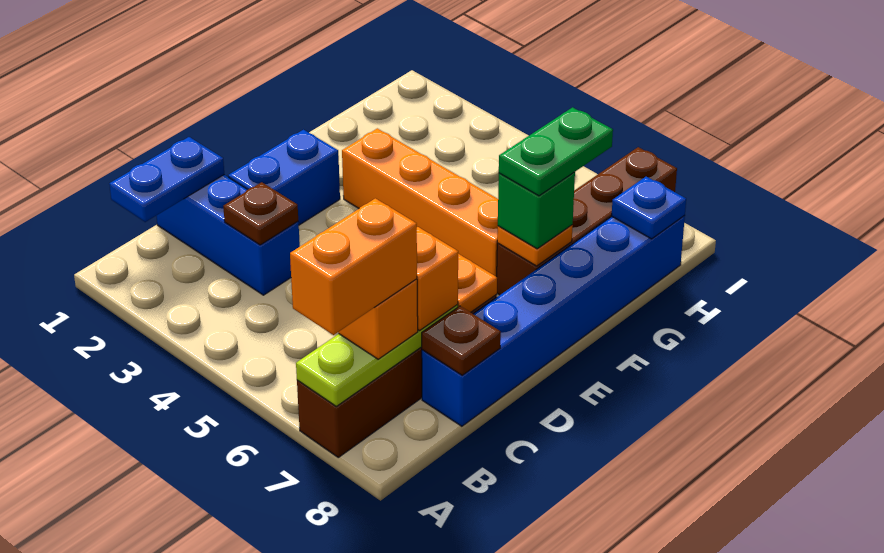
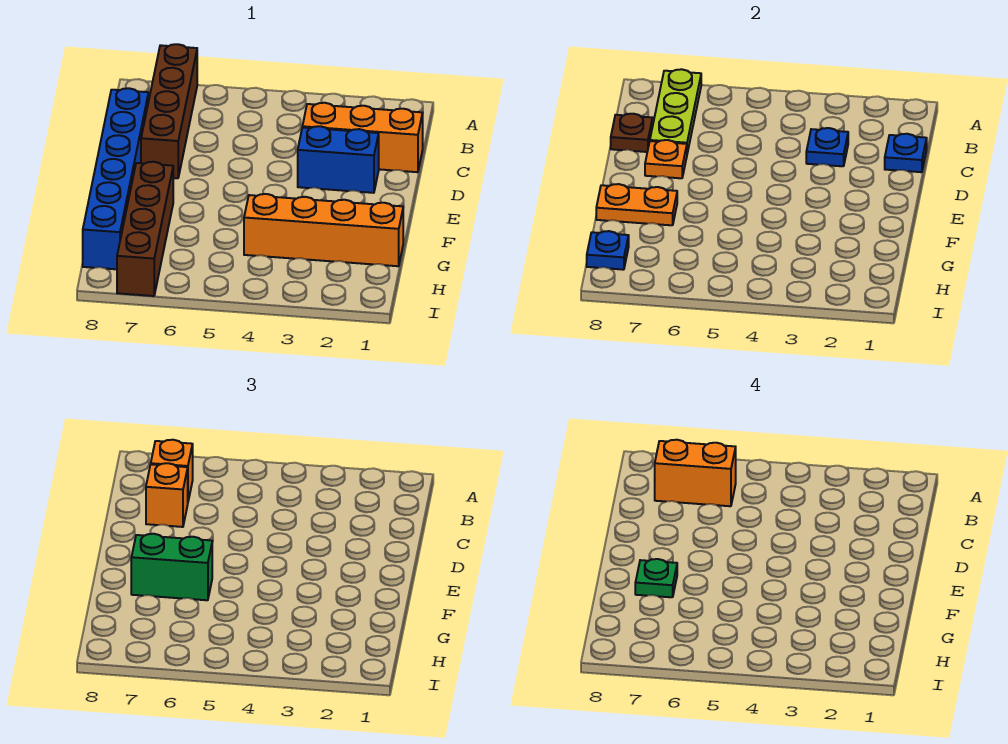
orange brick A7:B7 level 4 -> orange brick B6:B7 level 4
blue plate B1:C1 level 2 -> blue plate C1 level 2
blue brick C1:C3 level 1 -> orange brick C1:C3 level 1
brown plate C3 level 2 -> blue plate C3 level 2
blue brick D2:E2 level 1 -> blue brick D2:D3 level 1
orange brick F3:F6 level 1 -> orange brick G1:G4 level 1
orange plate F7 level 2 -> orange plate F7:F8 level 2
green brick F7 level 3 -> green brick F6:F7 level 3
green plate F7:G7 level 4 -> green plate F7 level 4

